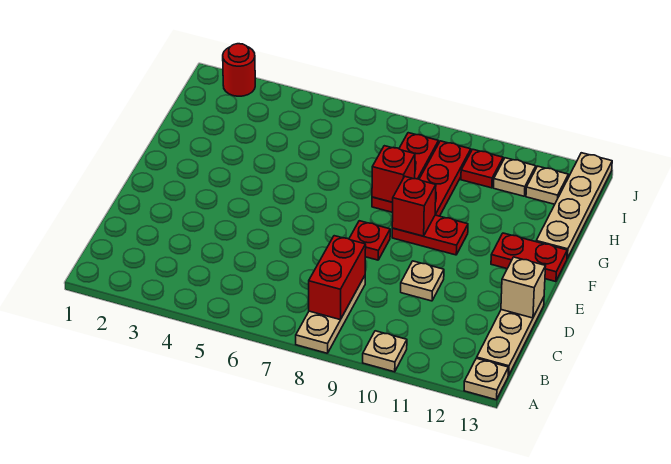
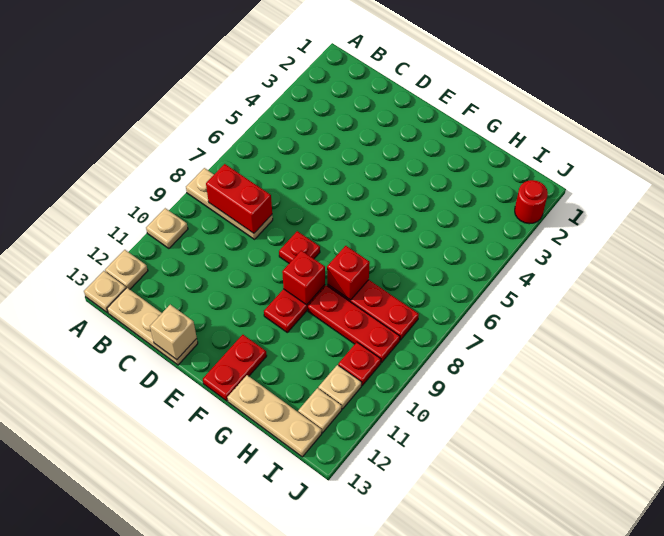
tan plate D10 level 1 -> tan plate A12 level 1
tan plate G13:J13 level 1 -> tan plate G13:I13 level 1

